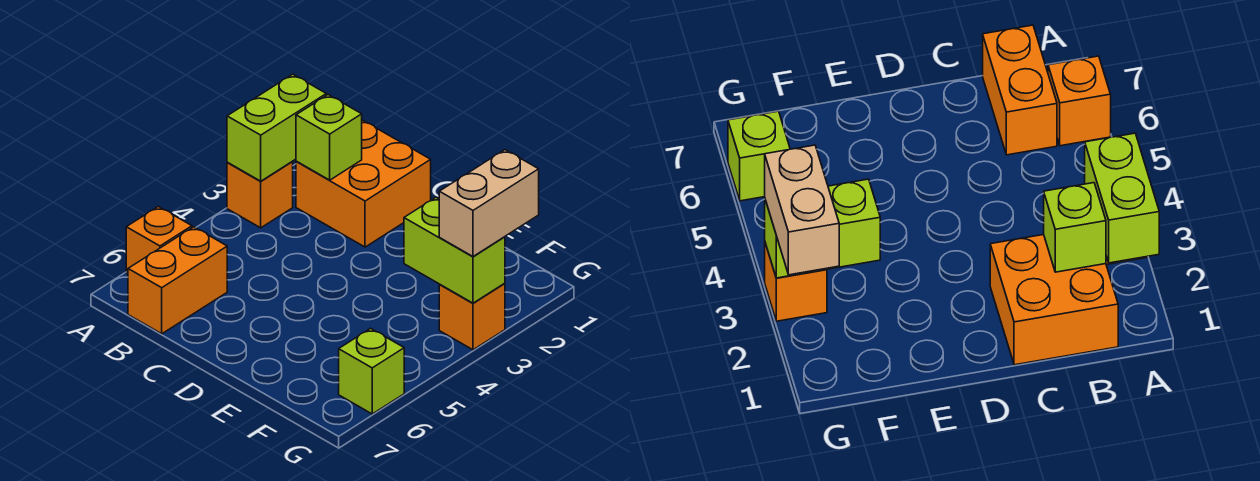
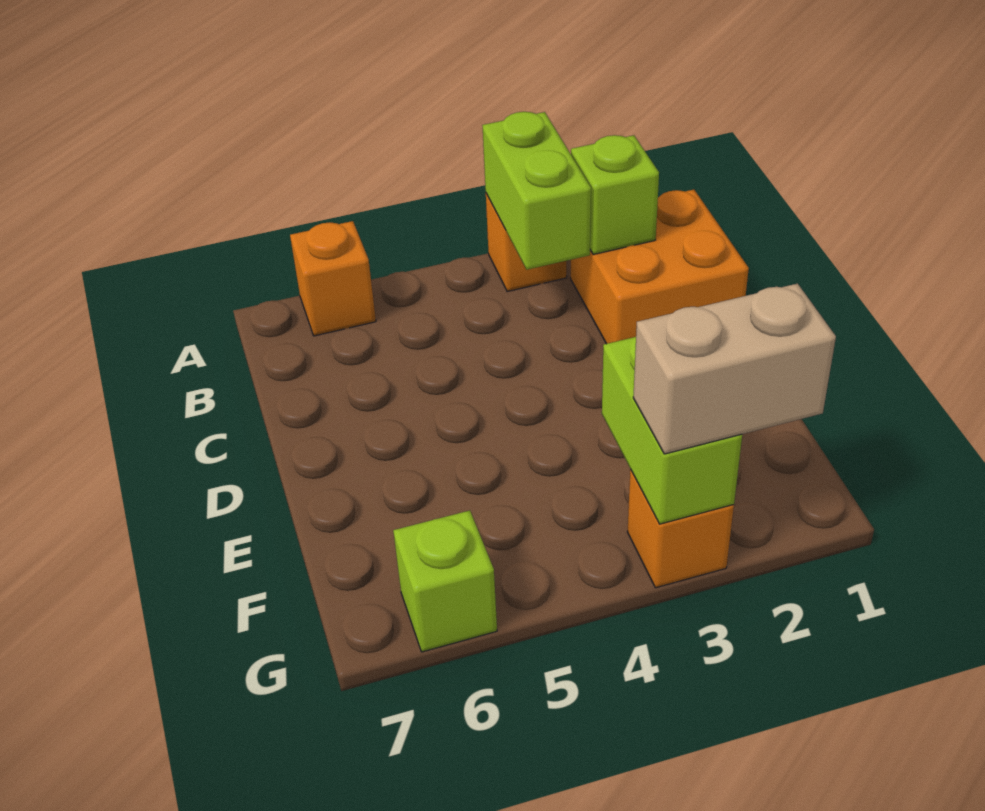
lime brick A2:A3 level 2 -> lime brick A3:B3 level 2
orange brick B6:B7 level 1 -> none

